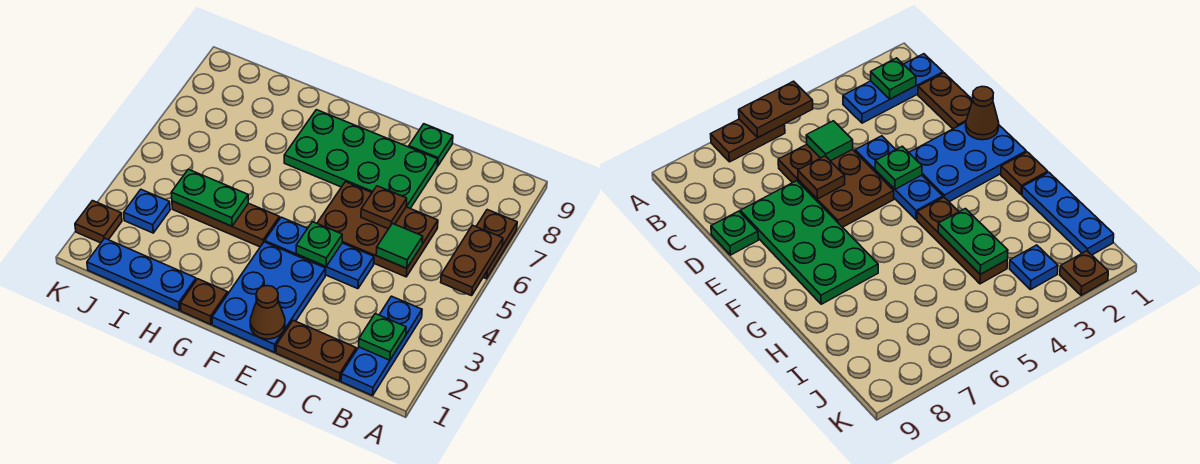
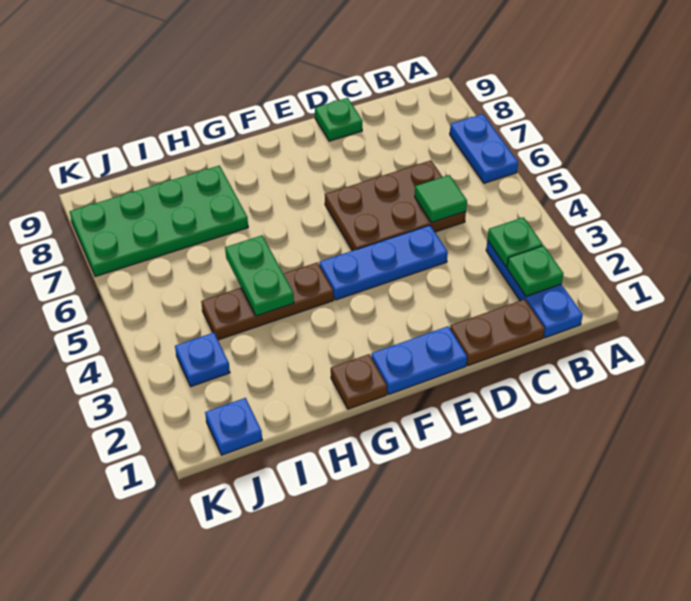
brown plate A5:A6 level 2 -> none
brown plate A6:A7 level 1 -> blue plate A6:A7 level 1
brown plate D6 level 2 -> none
green plate D7:G8 level 1 -> green plate H7:K8 level 1
blue plate E1:F3 level 1 -> blue plate E1:F1 level 1
brown cone E1 level 2 -> none
green plate E4 level 2 -> green plate B3 level 2
blue plate H1:J1 level 1 -> blue plate J1 level 1
green plate H4:I4 level 2 -> green plate H4:H5 level 2
brown plate K2 level 1 -> none

